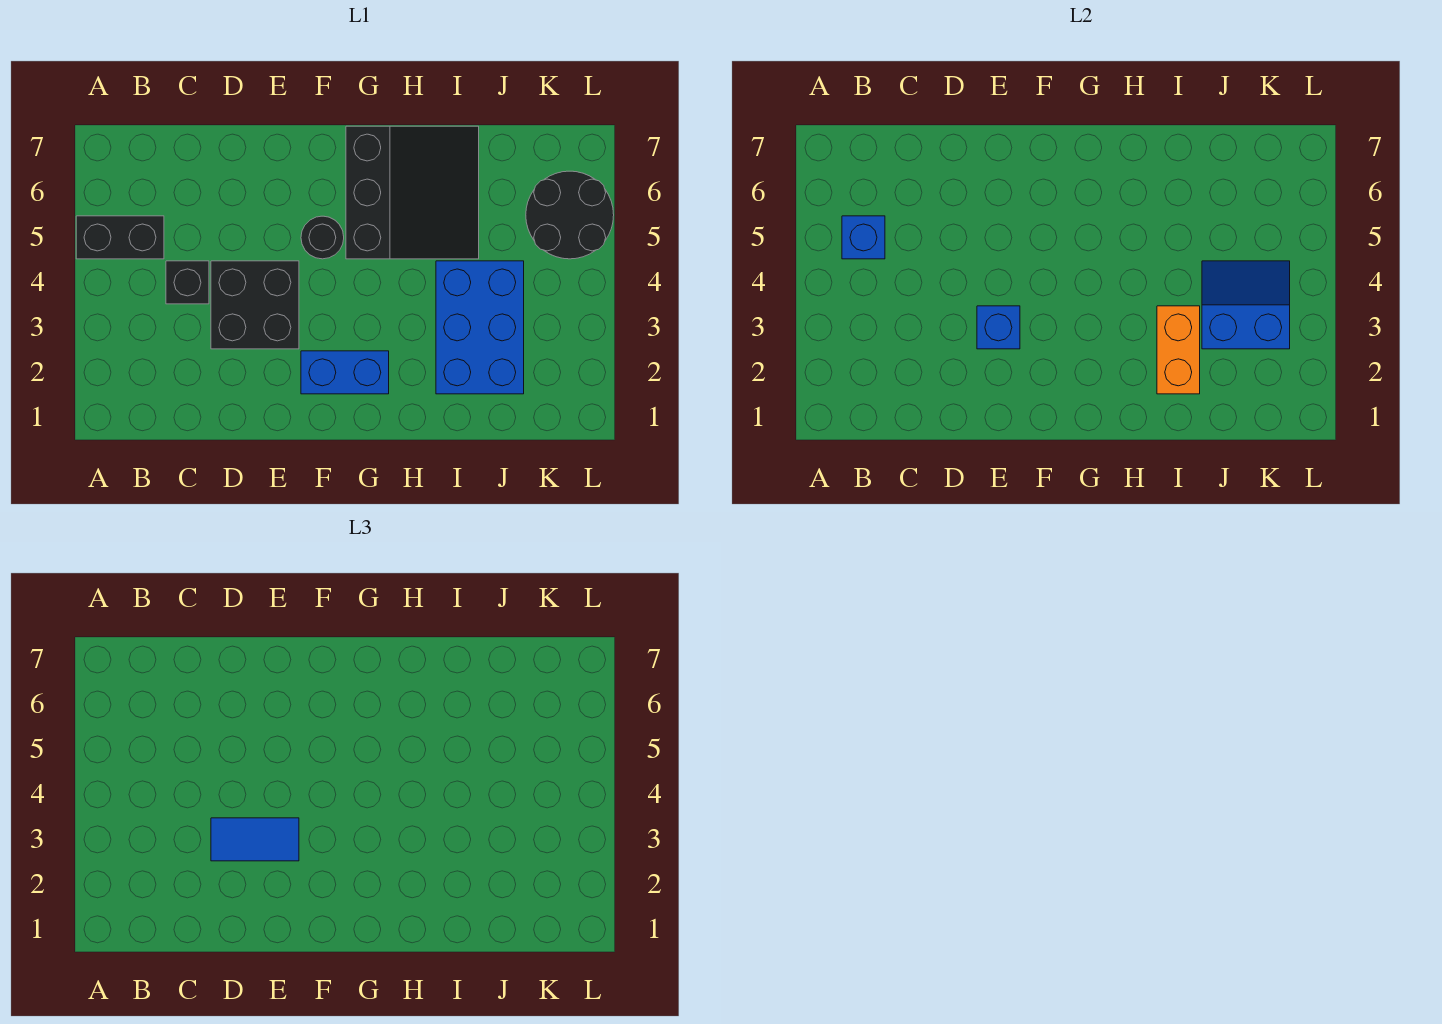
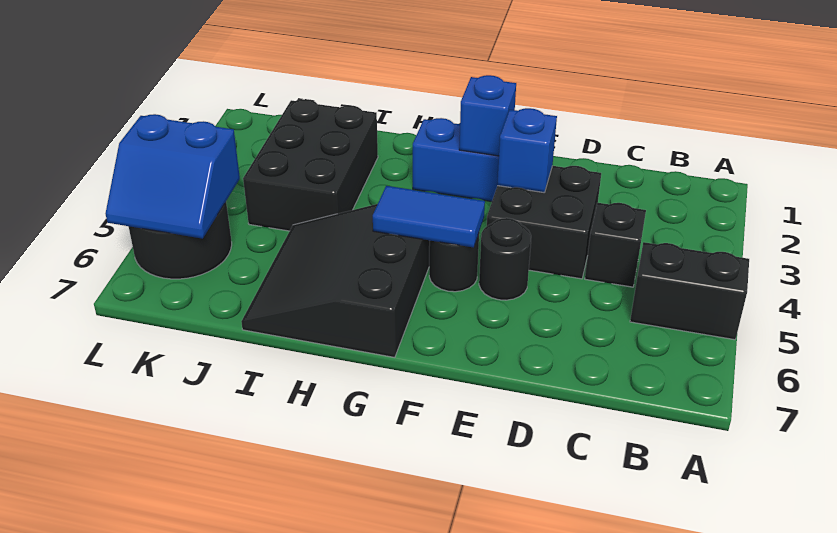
blue brick B5 level 2 -> blue brick F2 level 2
blue tile D3:E3 level 3 -> blue tile F5:G5 level 2
none -> black round brick E5 level 1
blue brick I2:J4 level 1 -> black brick I2:J4 level 1
orange brick I2:I3 level 2 -> none
blue slope J3:K4 level 2 top 3 -> blue slope K5:L6 level 2 top 5

